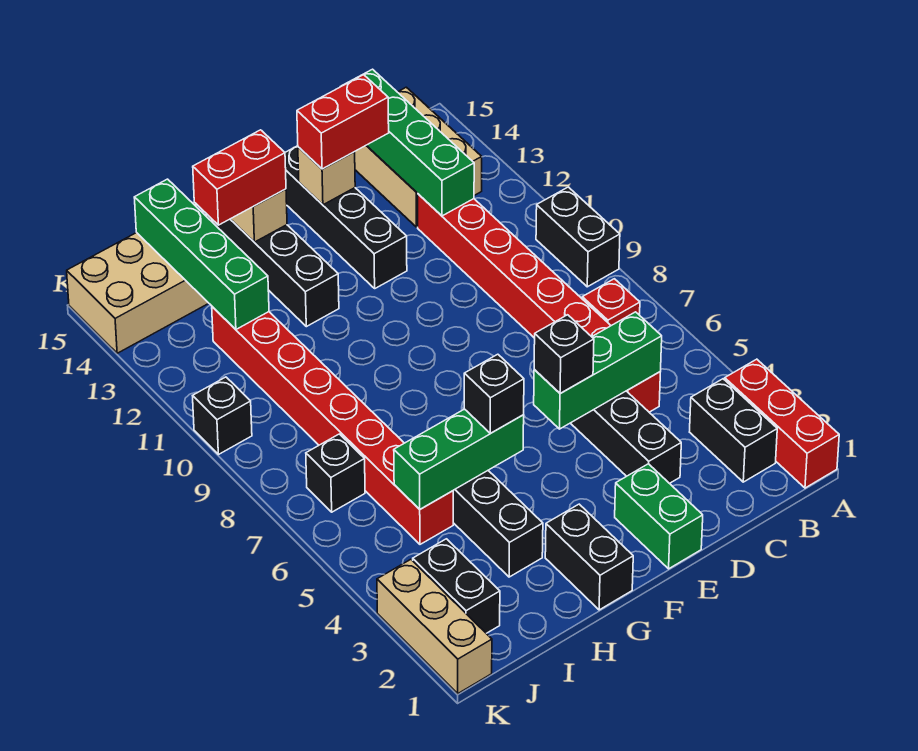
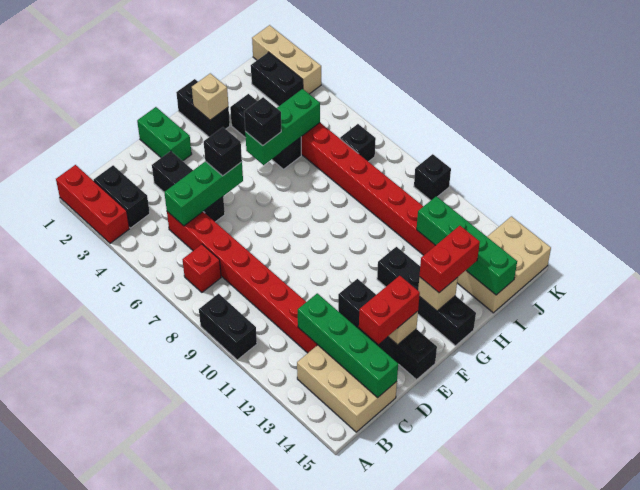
none -> tan brick G2 level 2

